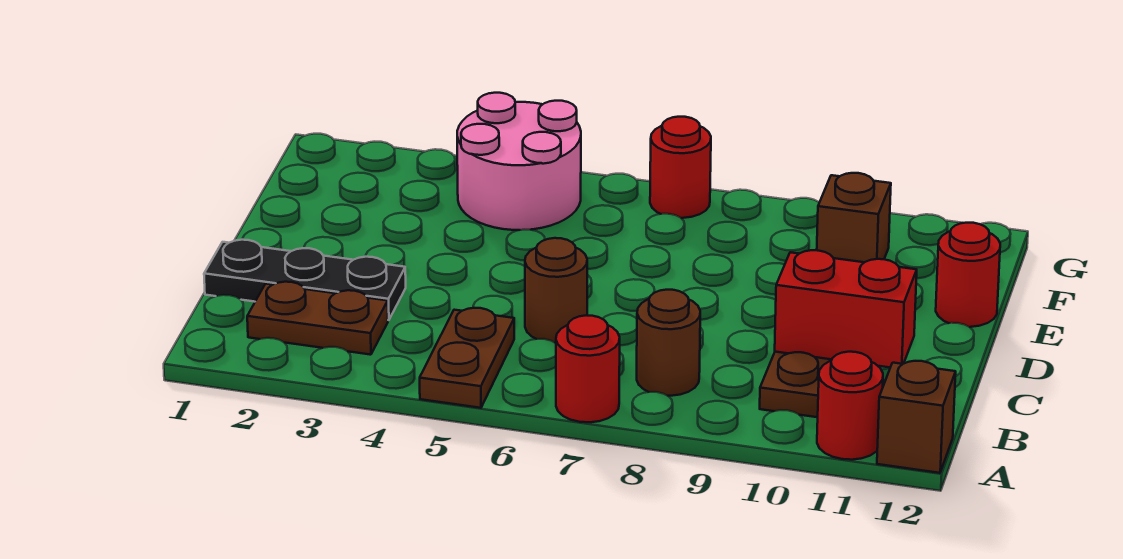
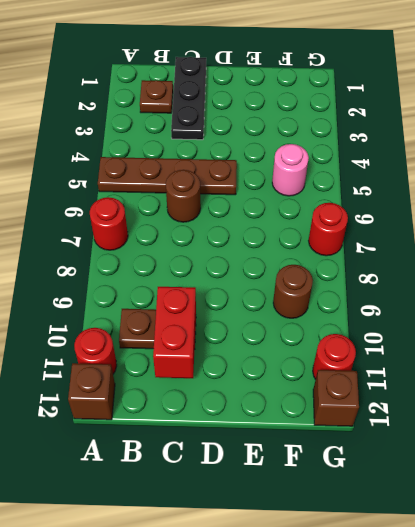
brown plate A5:B5 level 1 -> brown plate A5:D5 level 1
brown plate B2:B3 level 1 -> brown plate B2 level 1
brown round brick B8 level 1 -> brown round brick F9 level 1
red round brick E12 level 1 -> red round brick G11 level 1
pink round brick F4:G5 level 1 -> pink round brick F5 level 1
brown brick F10 level 1 -> brown brick G12 level 1

